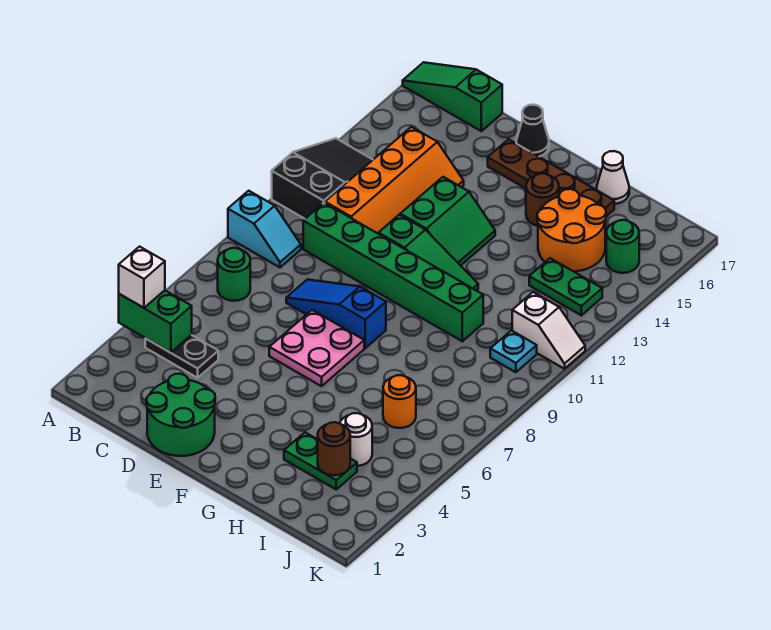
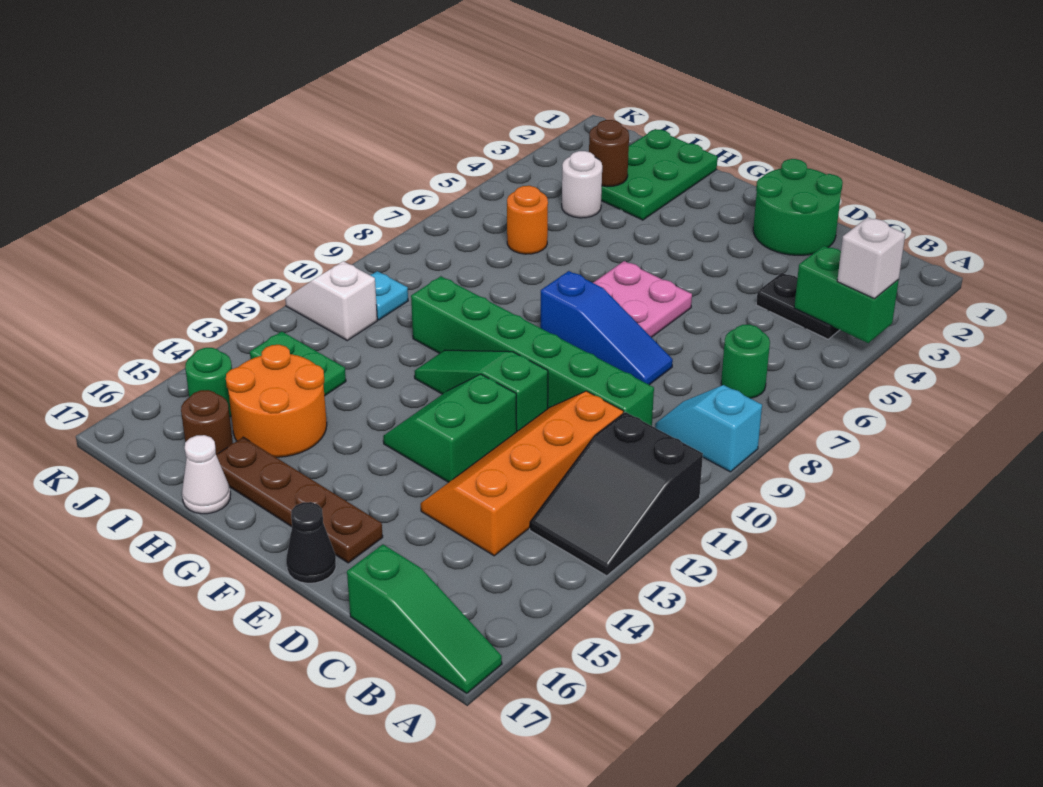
brown round brick G15 level 1 -> brown round brick I16 level 1
green plate H3:I3 level 1 -> green plate H1:I3 level 1

